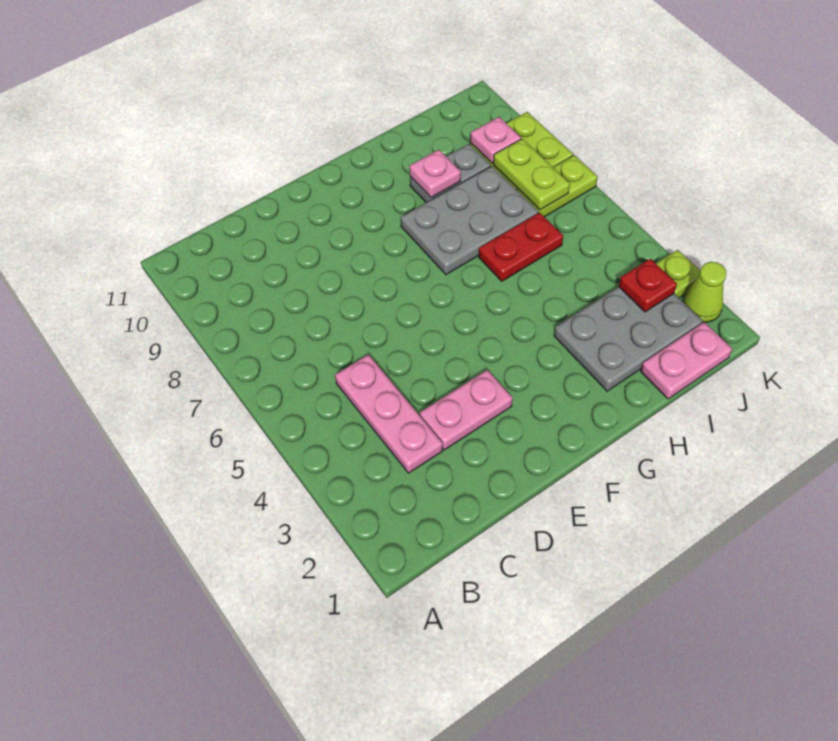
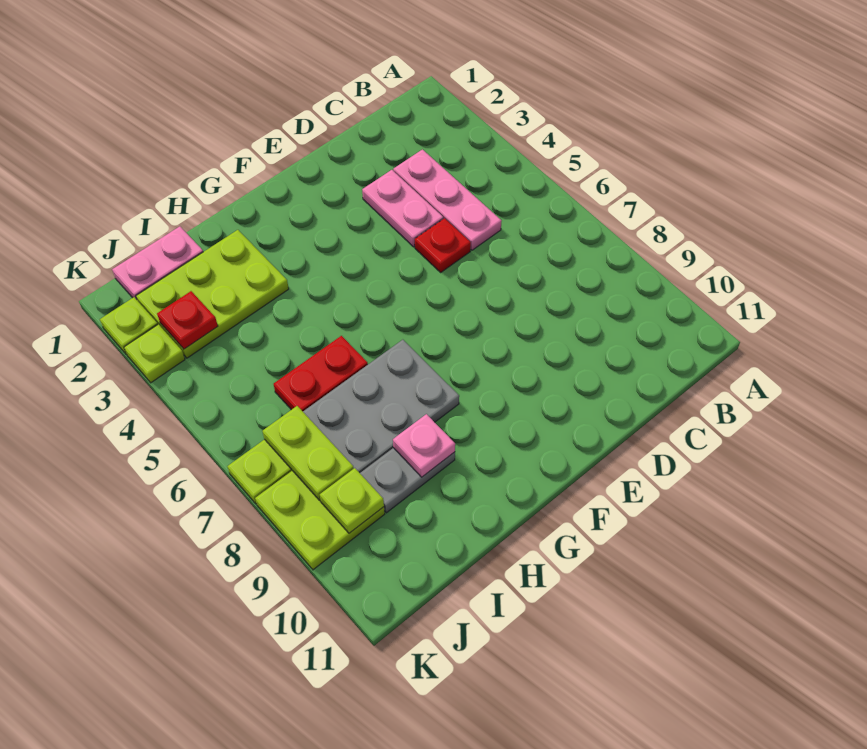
pink plate D3:E3 level 1 -> pink plate D3:D4 level 1
none -> red plate D5 level 1
grey plate H2:J3 level 1 -> lime plate H2:J3 level 1
pink plate J9 level 2 -> lime plate J9 level 2
lime cone K2 level 1 -> lime plate K2 level 1

